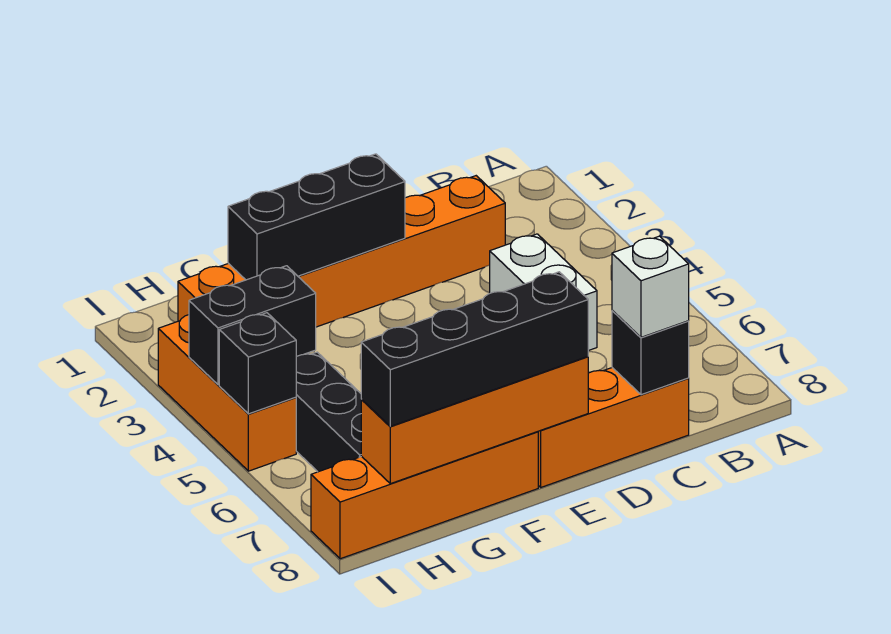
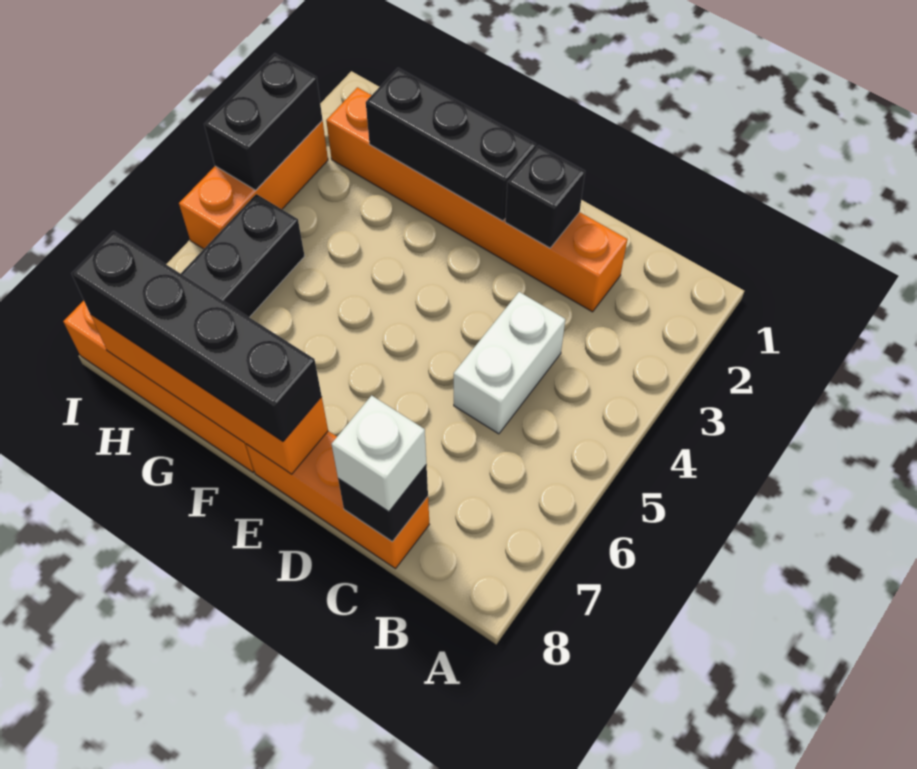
black brick H4:I4 level 2 -> black brick I3:I4 level 2
black brick I5 level 2 -> black brick D2 level 2

